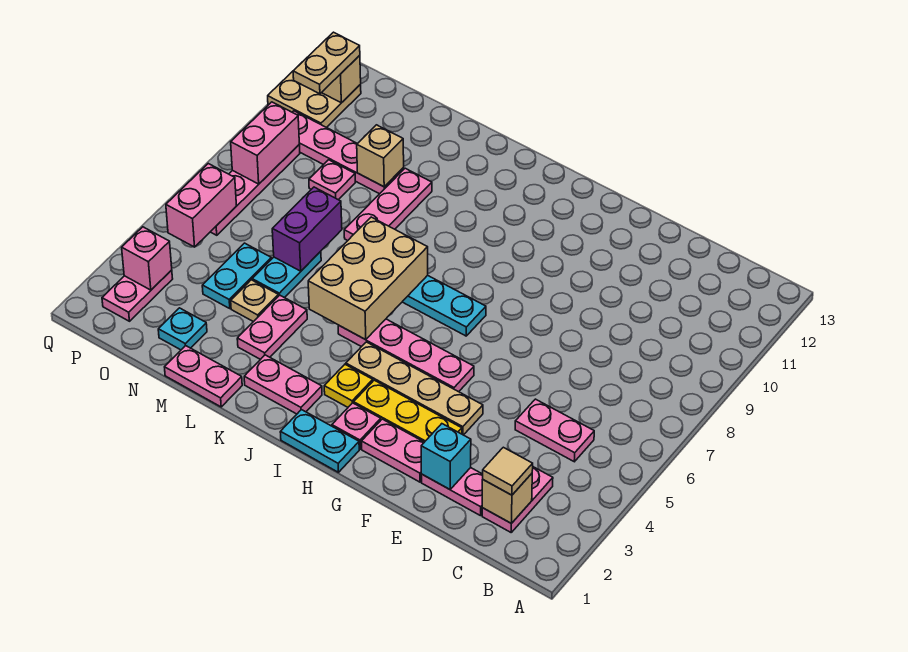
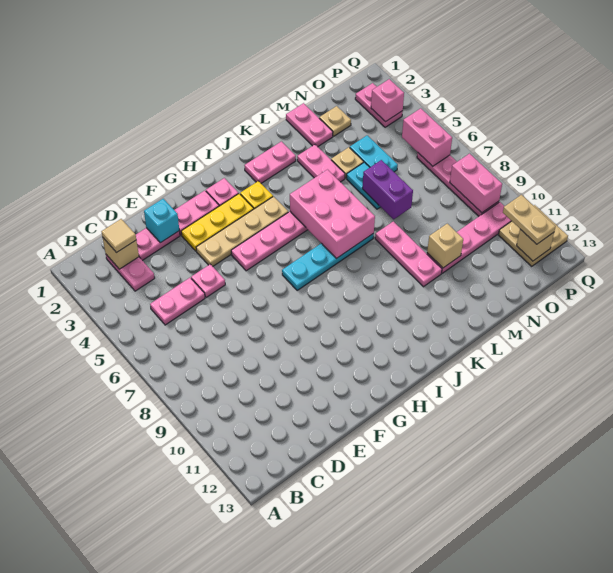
cyan plate H1:I1 level 1 -> none
tan brick J5:K7 level 2 -> pink brick J5:K7 level 2
pink plate L1:M1 level 1 -> pink plate M1:M2 level 1
cyan plate N2 level 1 -> tan plate N2 level 1
pink plate N9 level 1 -> pink plate E5 level 1

